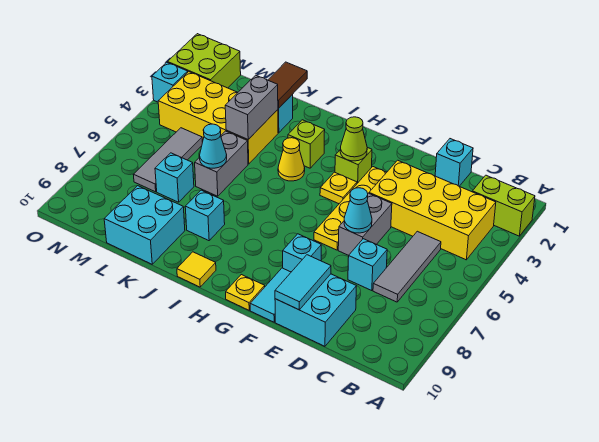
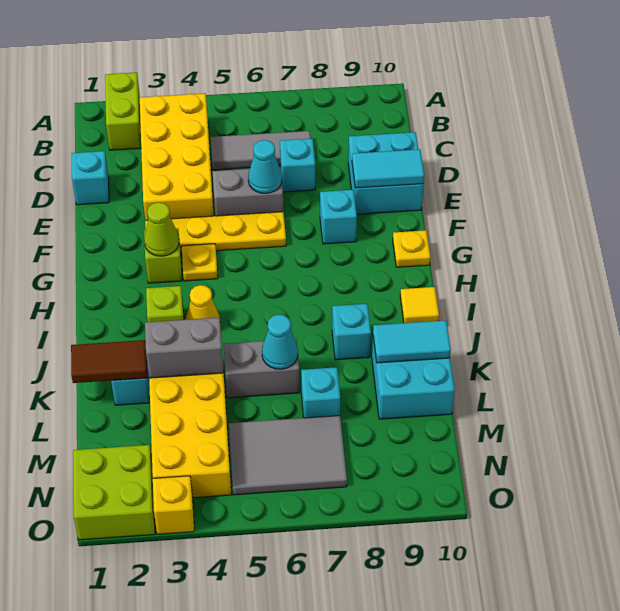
cyan tile F9:F10 level 1 -> cyan tile K9:K10 level 2
grey tile M5:M7 level 1 -> grey tile M5:N7 level 1
cyan brick O3 level 1 -> yellow brick O3 level 1

